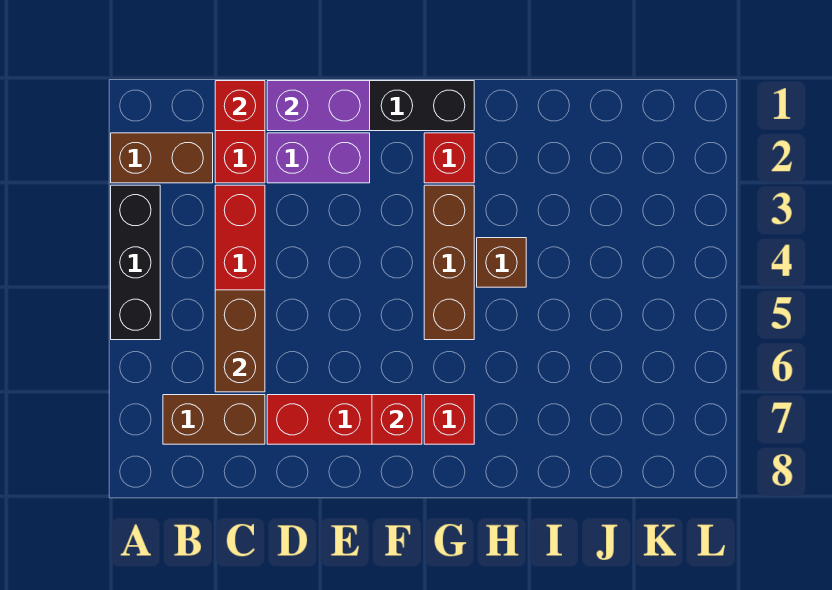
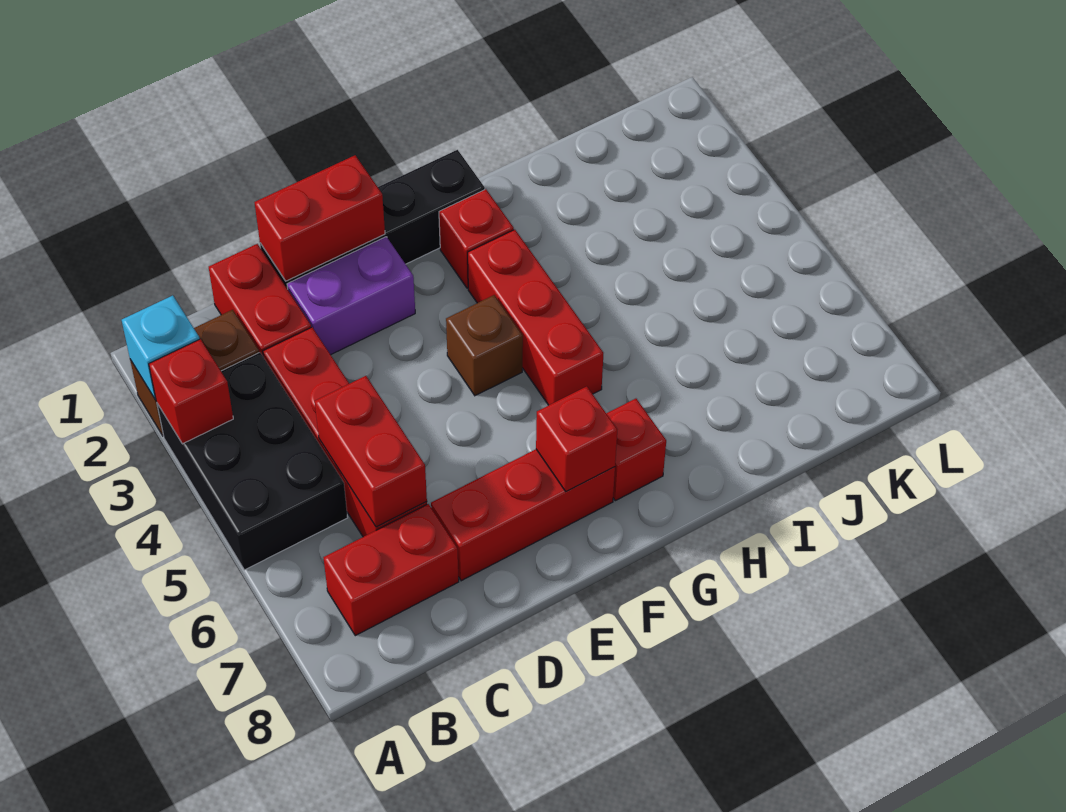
none -> cyan brick A2 level 2
black brick A3:A5 level 1 -> black brick A3:B5 level 1
brown brick B7:C7 level 1 -> red brick B7:C7 level 1
red brick C1 level 2 -> red brick A3 level 2
brown brick C5:C6 level 2 -> red brick C5:C6 level 2
purple brick D1:E1 level 2 -> red brick D1:E1 level 2
brown brick G3:G5 level 1 -> red brick G3:G5 level 1
brown brick H4 level 1 -> brown brick F4 level 1

